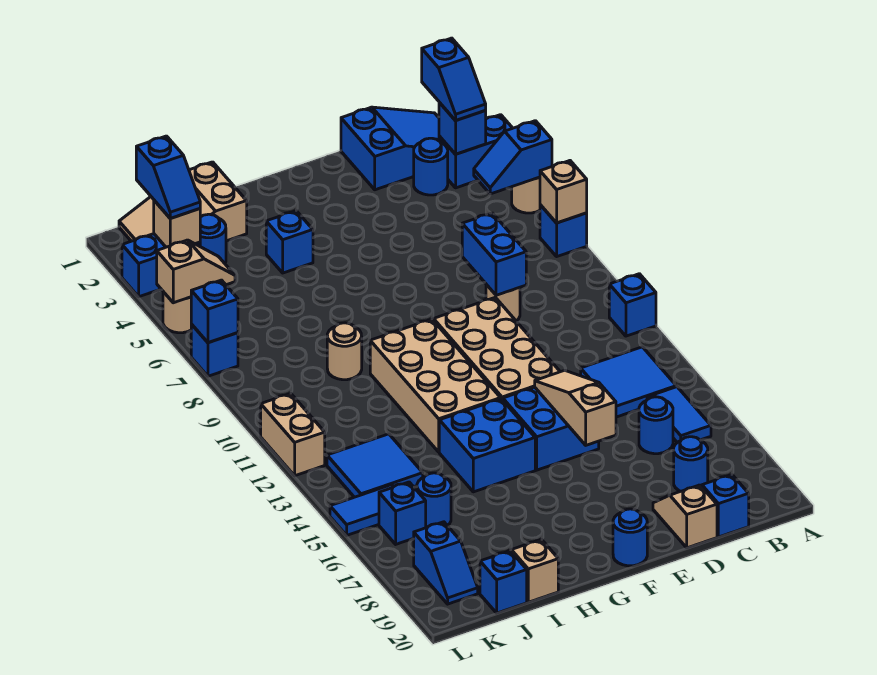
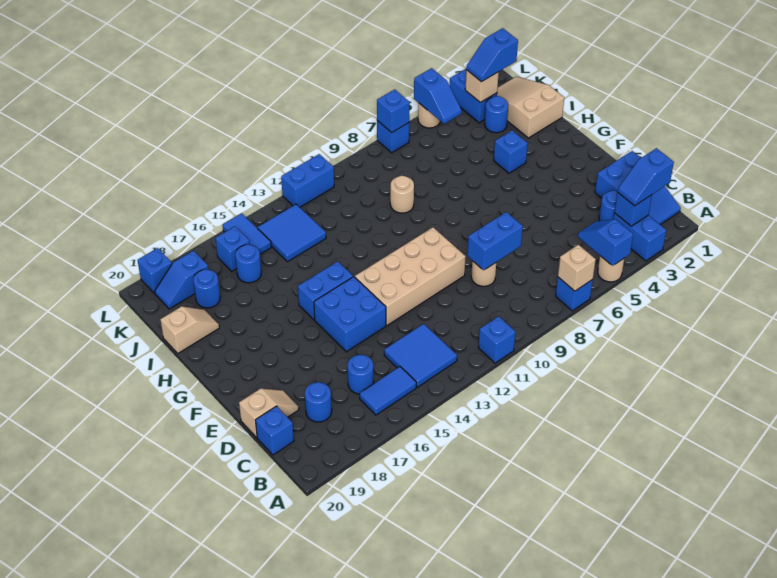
tan slope E14:E16 level 2 top 16 -> none
blue round brick F20 level 1 -> blue round brick J18 level 1
tan brick G10:H13 level 1 -> none
blue brick G14:H15 level 1 -> blue brick G14:G15 level 1
blue brick J20 level 1 -> blue brick L19 level 1
tan slope K5:L5 level 2 top L -> blue slope K5:L5 level 2 top L
tan brick L11:L12 level 1 -> blue brick L11:L12 level 1

